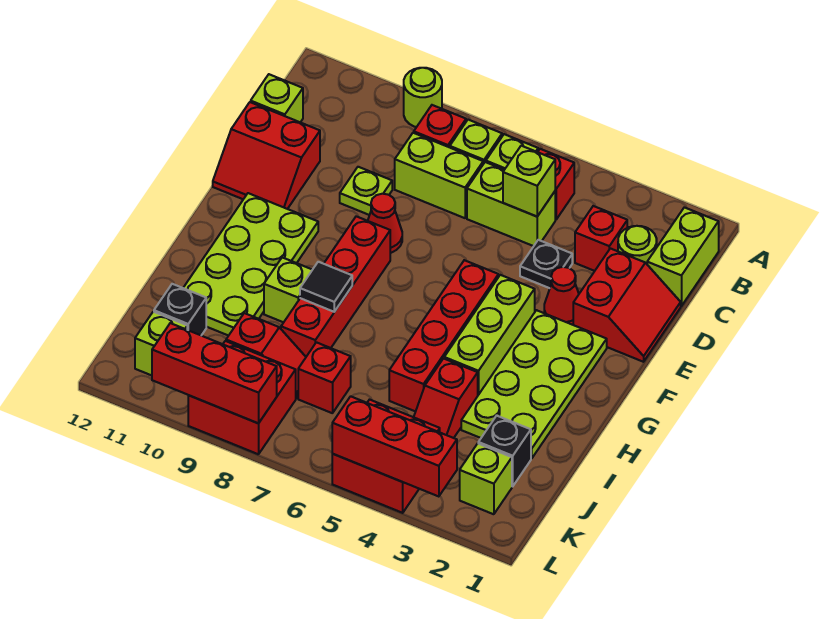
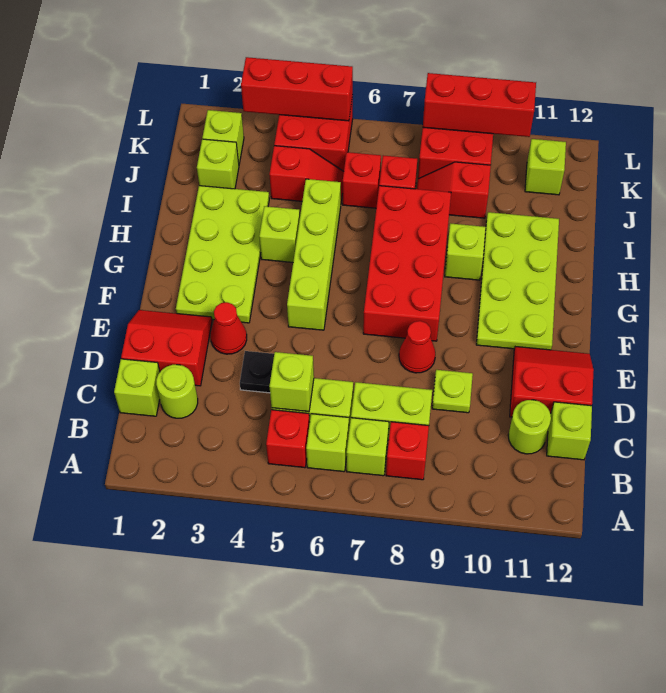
lime round brick A9 level 1 -> lime round brick C11 level 1
lime brick B1:C1 level 1 -> lime brick C1 level 1
red brick C3 level 1 -> red brick J6 level 1
red slope D1:E2 level 1 top 2 -> red slope D1:E2 level 1 top D
lime brick F4:H4 level 1 -> lime brick H4 level 1
red brick F5:I5 level 1 -> lime brick F5:I5 level 1
red brick F8:I8 level 1 -> red brick F7:I8 level 1
black tile H8 level 2 -> none
red slope I4:J4 level 1 top I -> red slope J4:J5 level 1 top 4
black brick J2 level 1 -> lime brick J2 level 1
black brick J11 level 1 -> none

